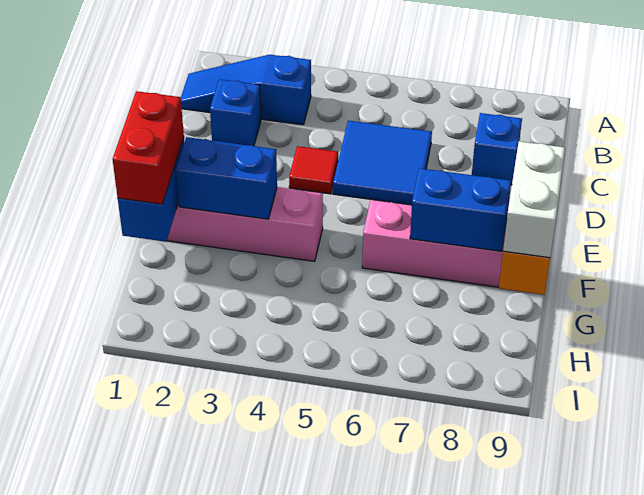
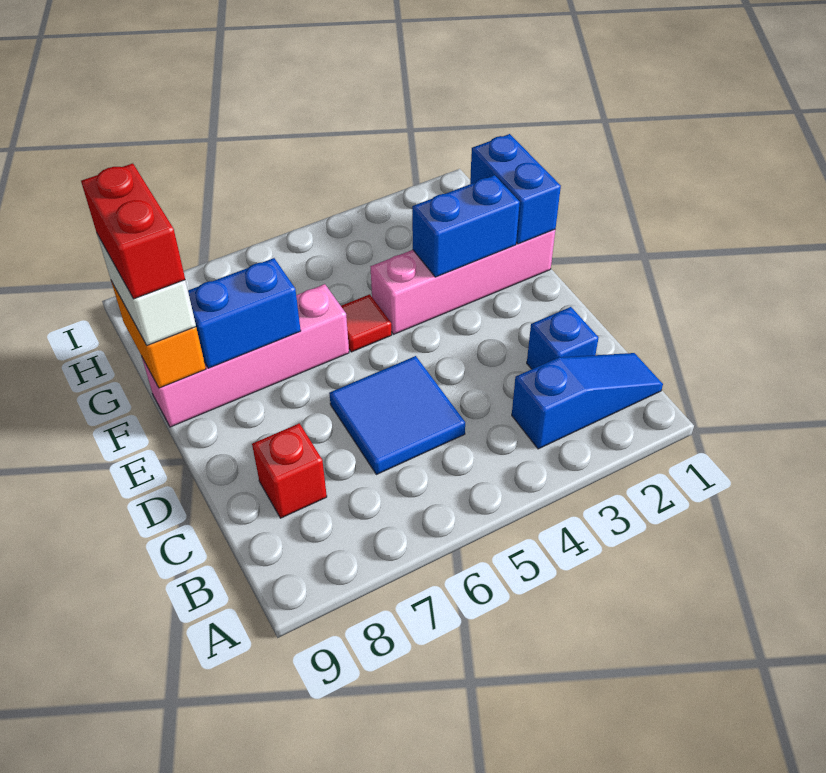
blue brick C8 level 1 -> red brick C8 level 1
red tile D4 level 1 -> red tile F5 level 1
red brick F1:G1 level 3 -> red brick F9:G9 level 4

